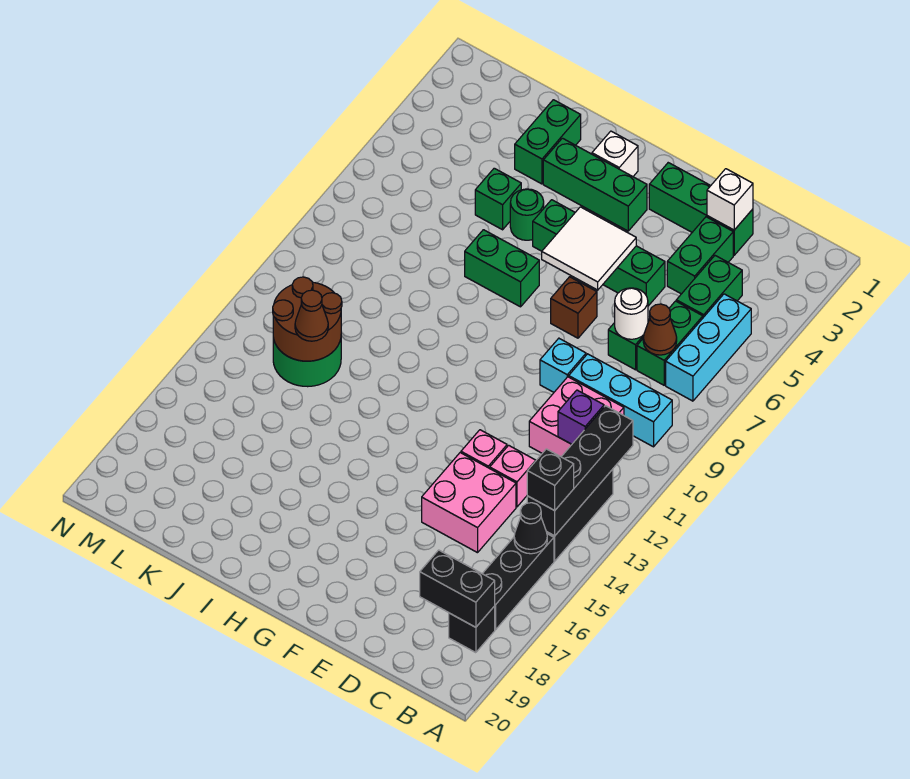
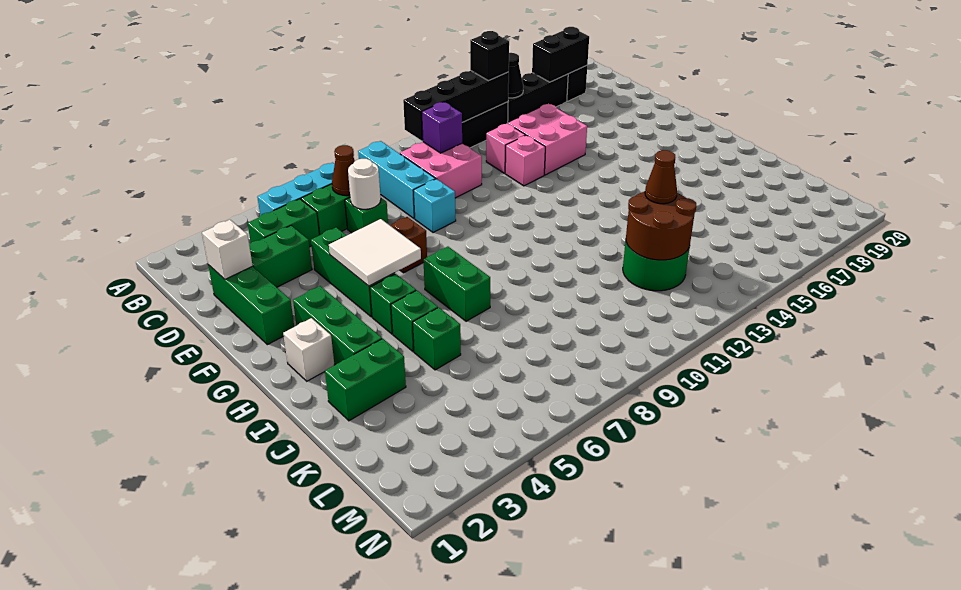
black brick B18:C18 level 2 -> black brick B17:B18 level 2
green round brick I5 level 1 -> green brick I5 level 1

